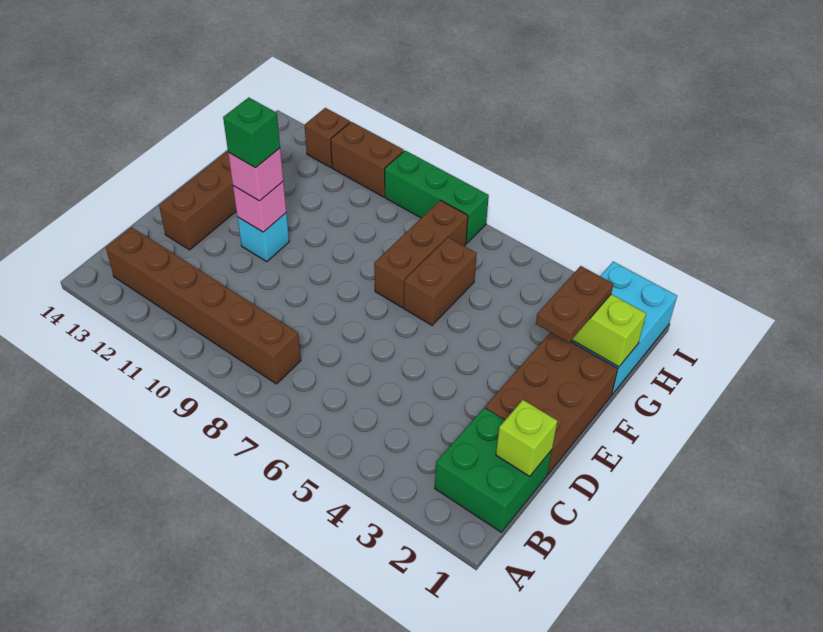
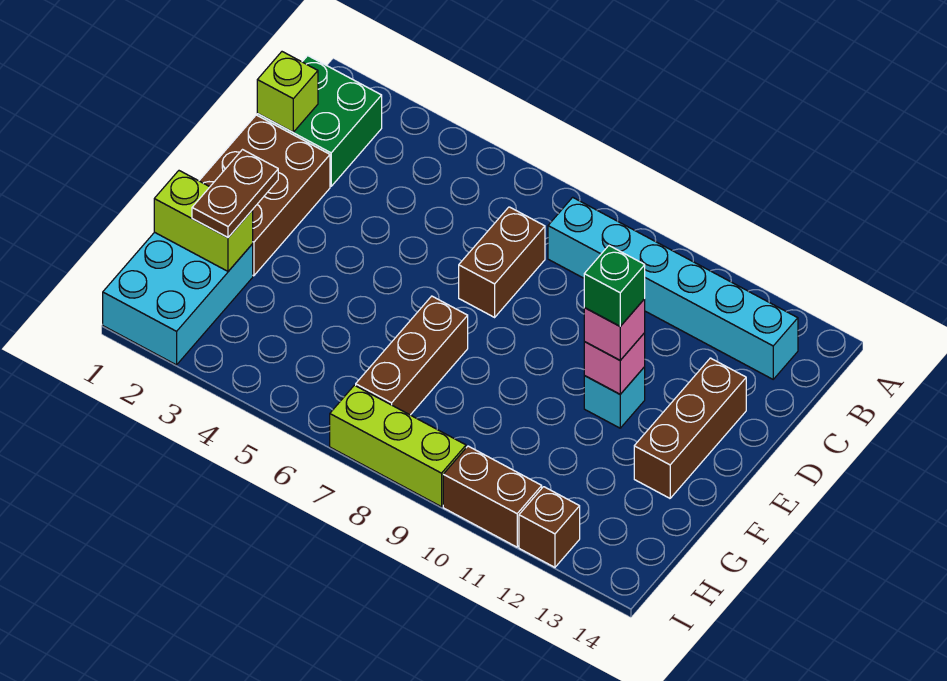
brown brick B8:B13 level 1 -> cyan brick B8:B13 level 1
brown brick F6:G6 level 1 -> brown brick C7:D7 level 1
green brick I7:I9 level 1 -> lime brick I7:I9 level 1

